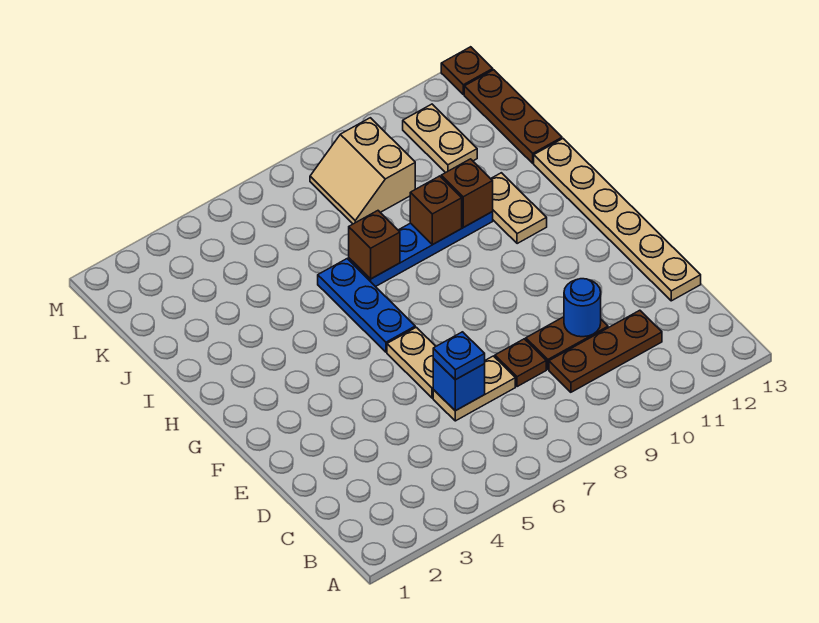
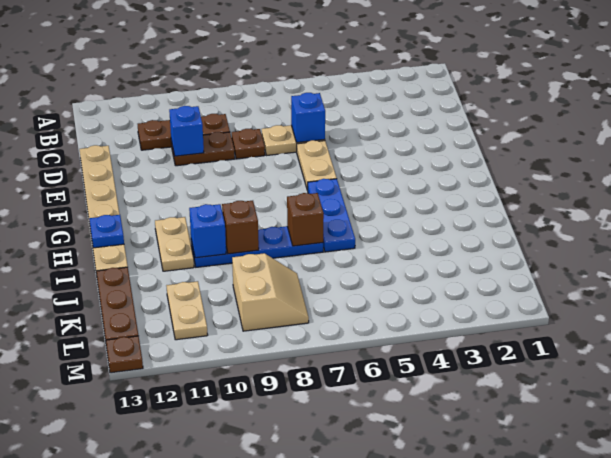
blue plate D6 level 3 -> blue plate H13 level 2
blue round brick D10 level 2 -> blue brick D10 level 2
brown brick I10 level 2 -> blue brick I10 level 2

